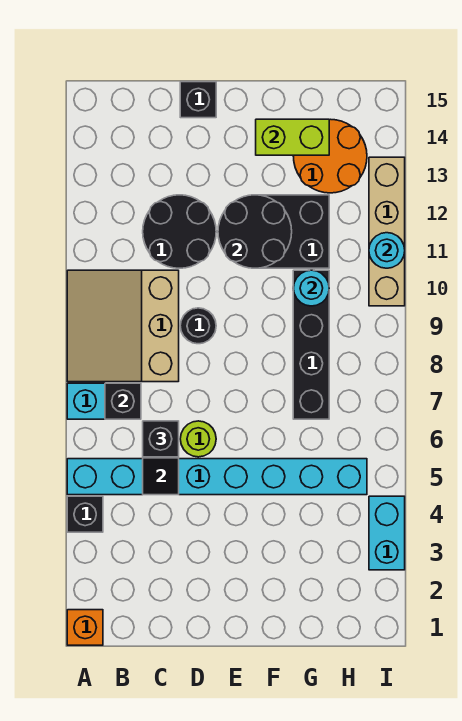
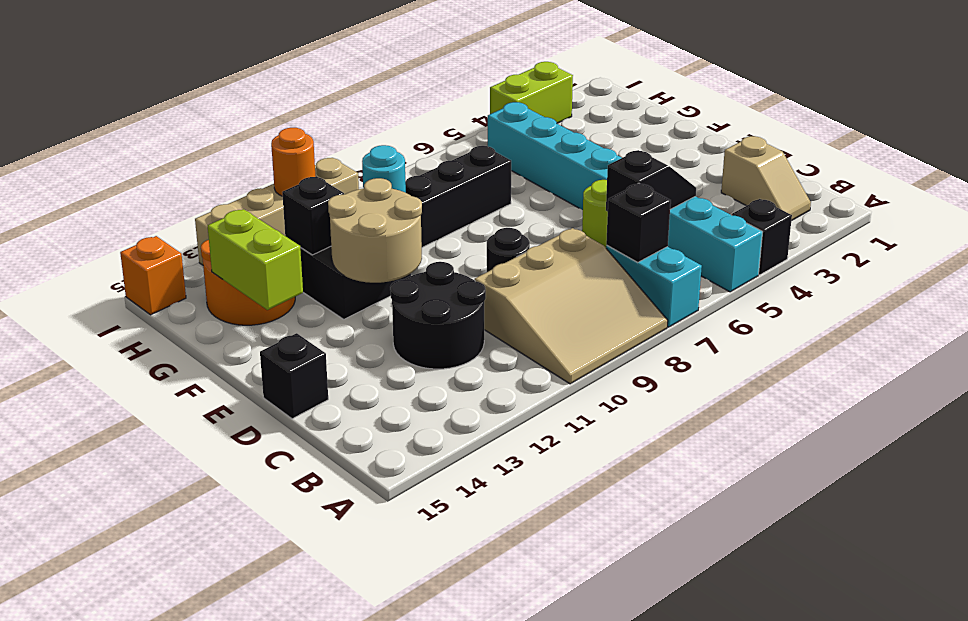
orange brick A1 level 1 -> orange brick I15 level 1
none -> tan slope B2:C2 level 1 top C
black brick C6 level 3 -> black brick G12 level 2
black round brick E11:F12 level 2 -> tan round brick E11:F12 level 2
cyan brick I3:I4 level 1 -> lime brick I3:I4 level 1
cyan round brick I11 level 2 -> orange round brick I11 level 2

